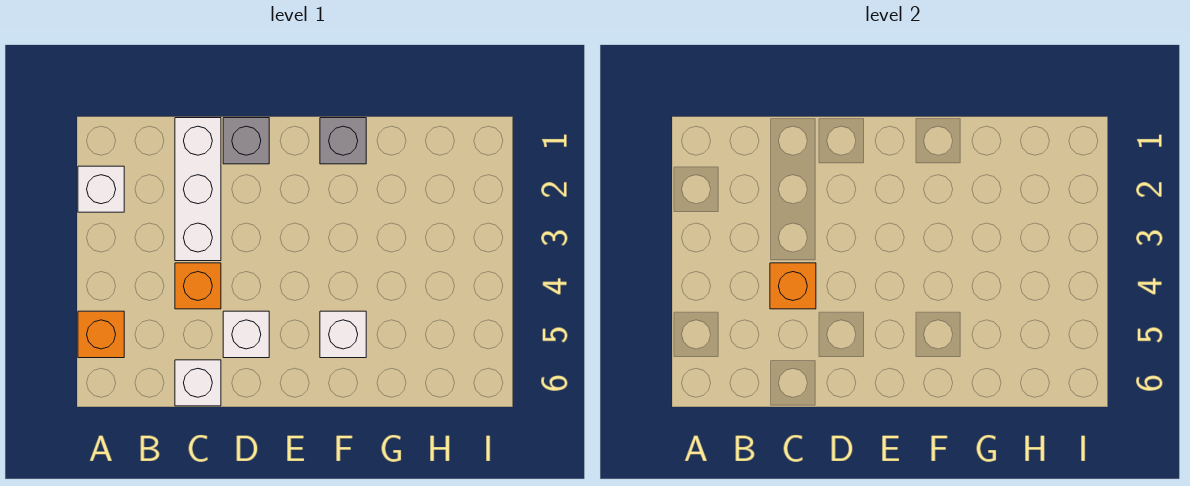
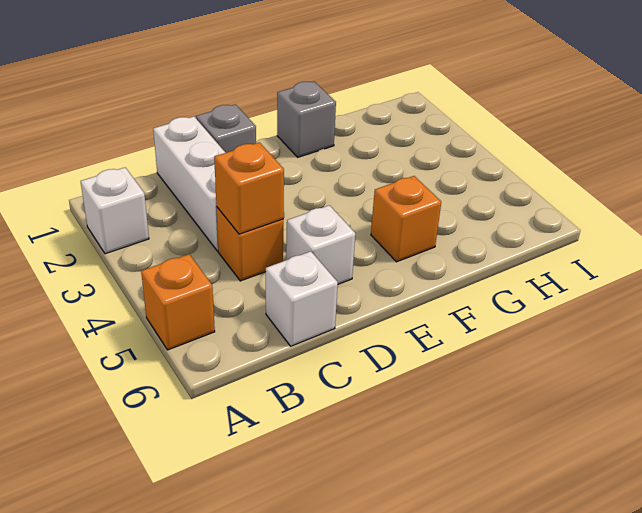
white brick F5 level 1 -> orange brick F5 level 1

